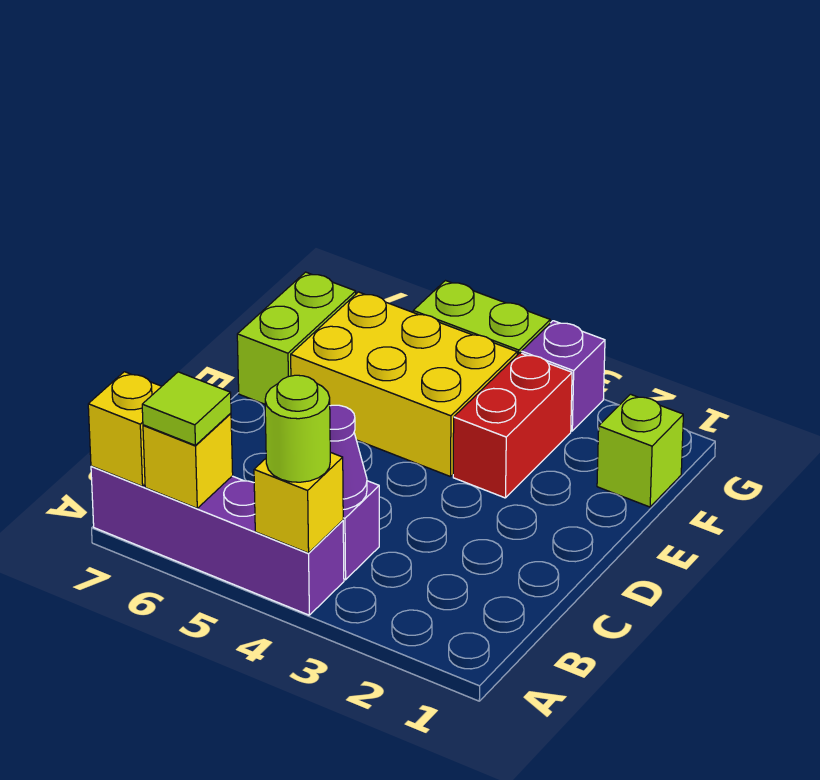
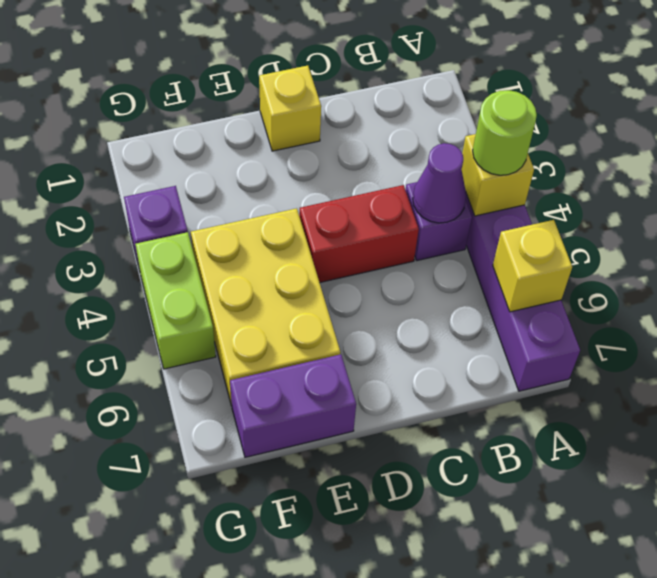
lime tile A6 level 3 -> none
yellow brick A7 level 2 -> yellow brick D1 level 1
red brick E3:F3 level 1 -> red brick C4:D4 level 1
lime brick E7:F7 level 1 -> purple brick E7:F7 level 1
lime brick F1 level 1 -> none

